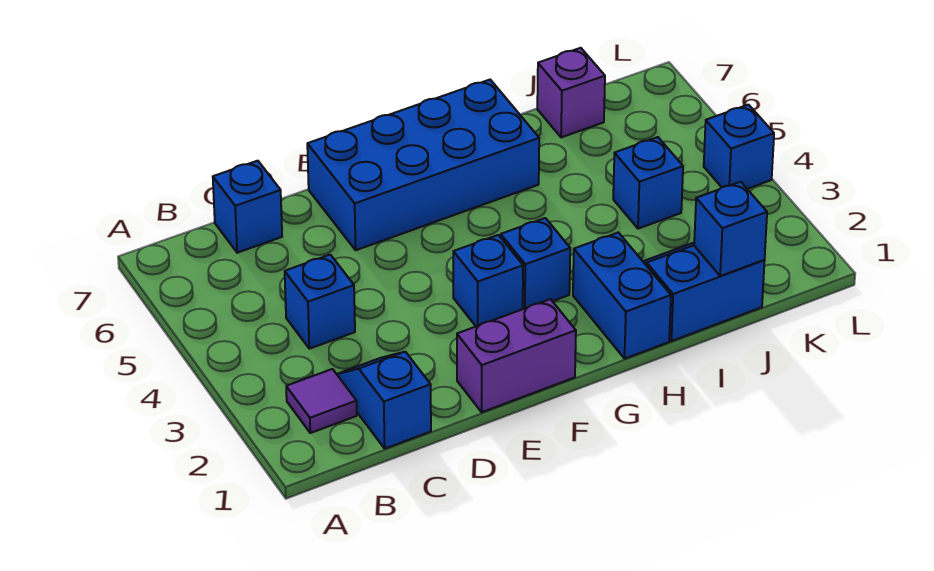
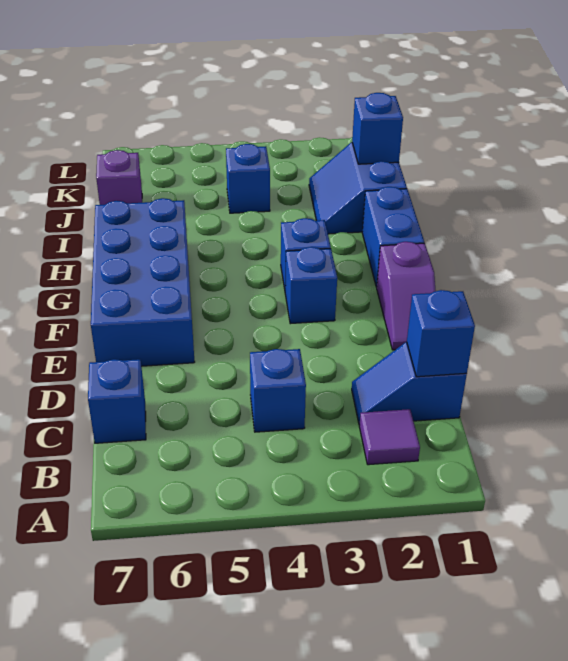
purple brick E1:F1 level 1 -> purple slope E1:F1 level 1 top F
blue brick H1:H2 level 1 -> blue brick G1:H1 level 1
blue brick L4 level 1 -> blue brick C1 level 2

